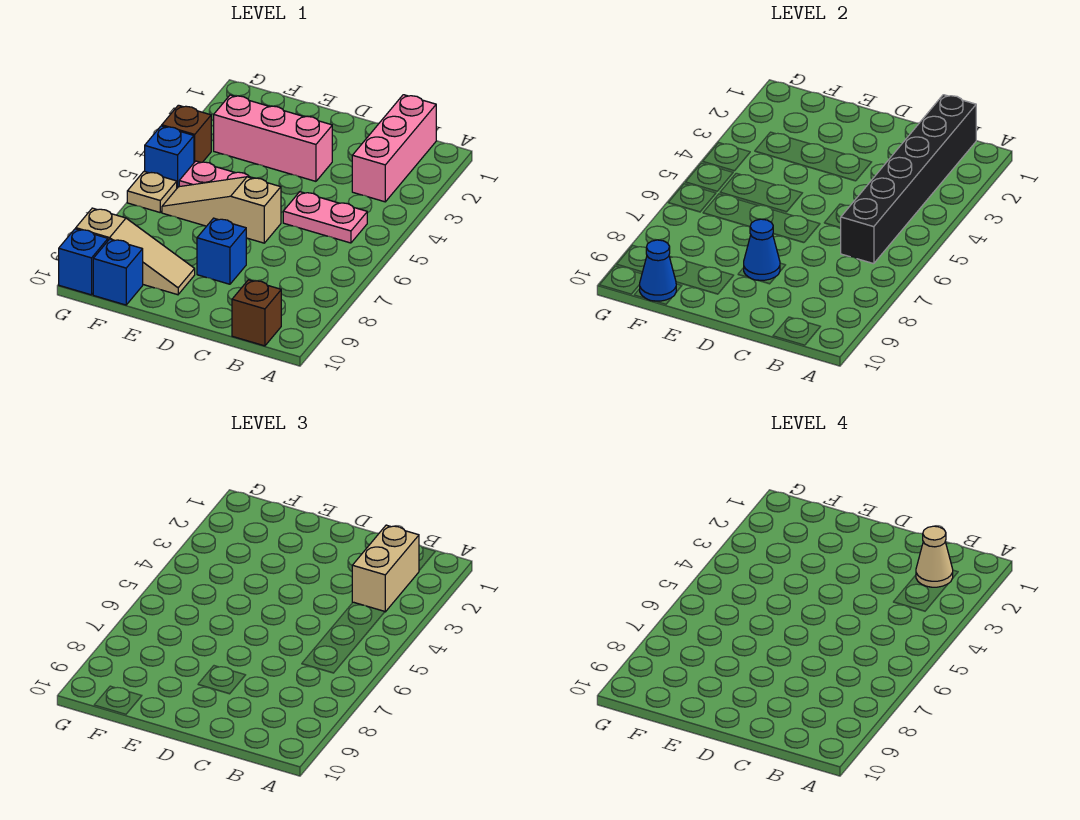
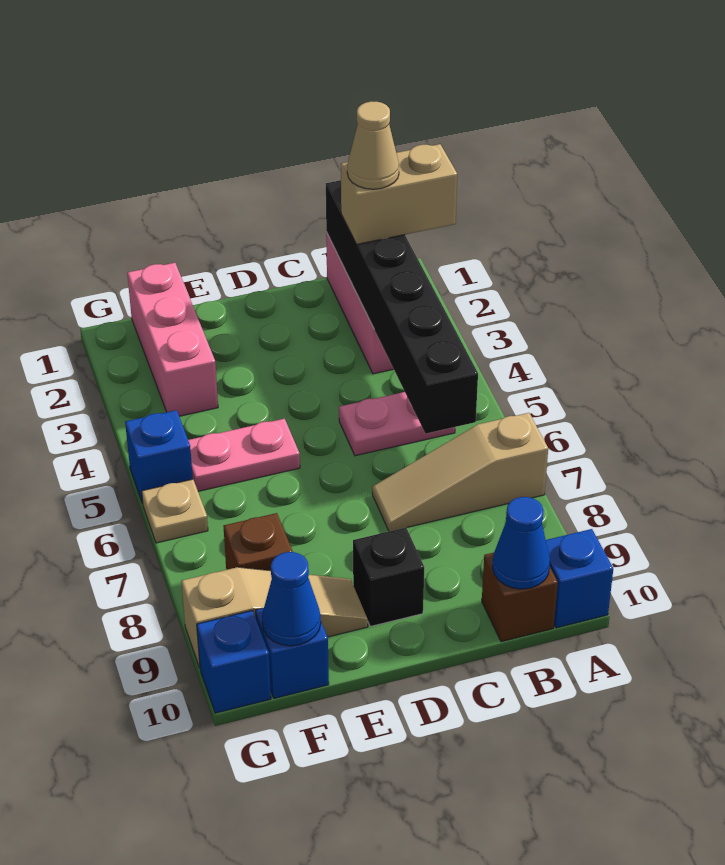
tan brick B2:B3 level 3 -> tan brick A2:B2 level 3
pink brick D3:F3 level 1 -> pink brick F1:F3 level 1
tan slope D6:F6 level 1 top D -> tan slope A7:C7 level 1 top A
blue brick D8 level 1 -> blue brick A10 level 1
blue cone D8 level 2 -> blue cone B10 level 2
none -> black brick D9 level 1
brown brick G4 level 1 -> brown brick F8 level 1

